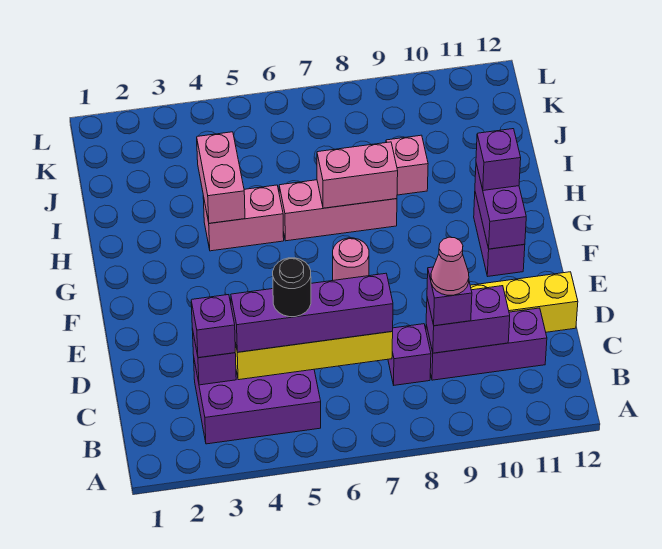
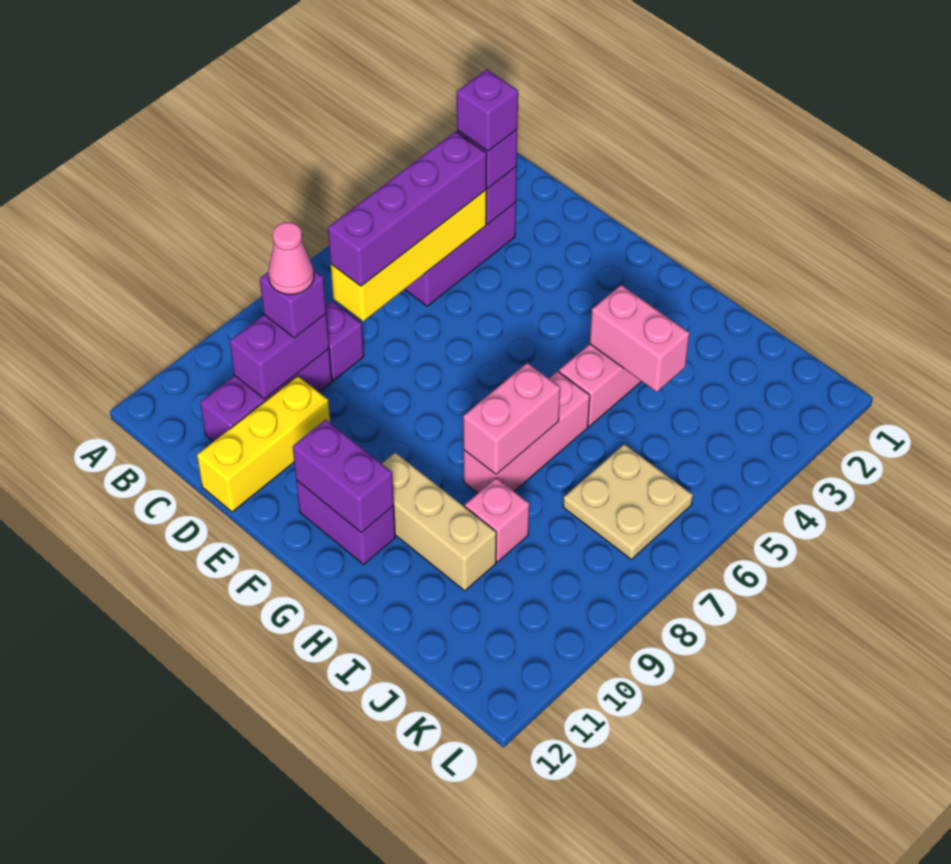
black round brick C5 level 4 -> none
pink round brick F7 level 1 -> none
none -> tan brick G10:I10 level 1
purple brick G11 level 3 -> purple brick C3 level 4
none -> tan plate J6:K7 level 1

